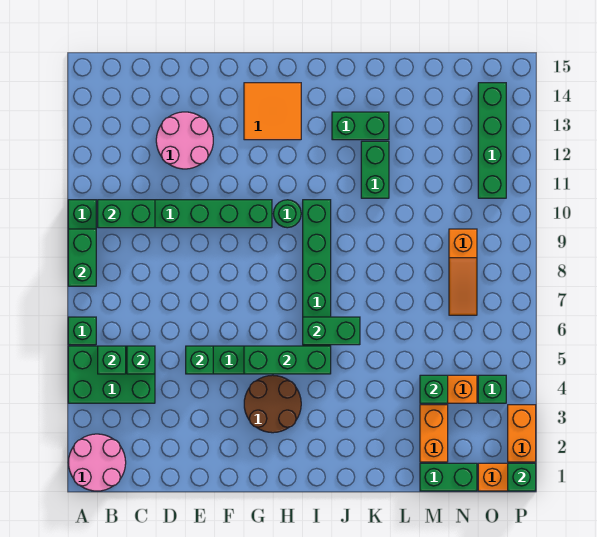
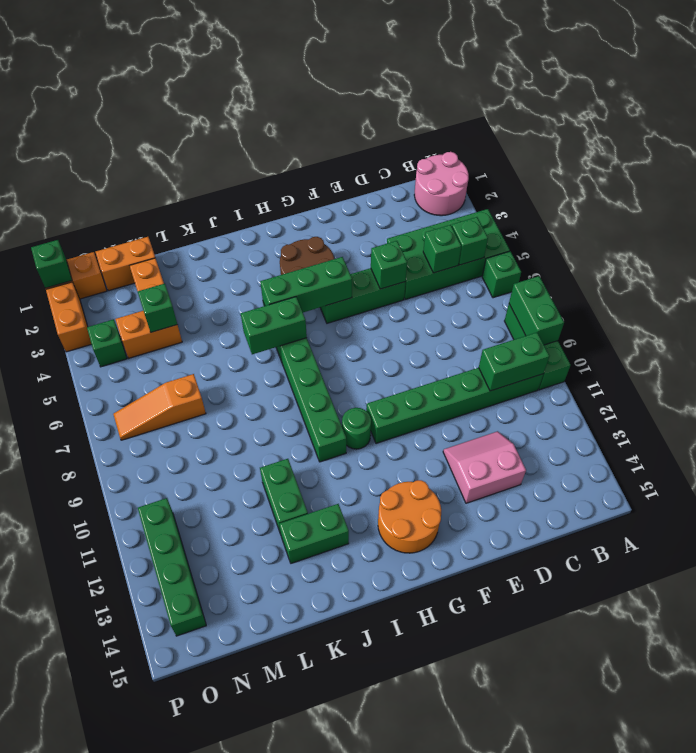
green brick A4:C5 level 1 -> green brick A4:D5 level 1
pink round brick D12:E13 level 1 -> pink slope D12:E13 level 1 top 13
orange tile G13:H14 level 1 -> orange round brick G13:H14 level 1
green brick M1:N1 level 1 -> orange brick M1:N1 level 1
orange slope N7:N9 level 1 top 9 -> orange slope M7:O7 level 1 top M

